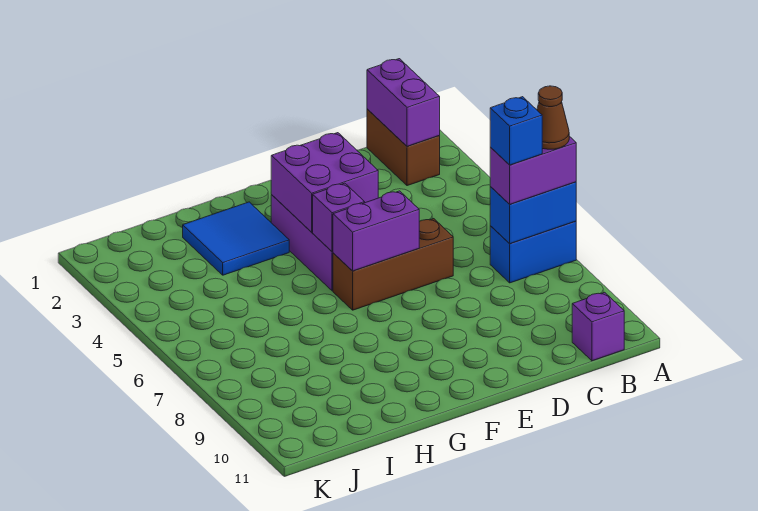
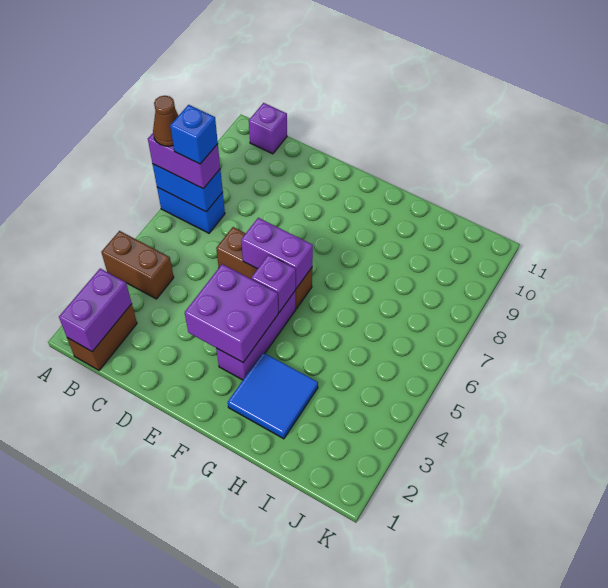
none -> brown brick A4:B4 level 1

